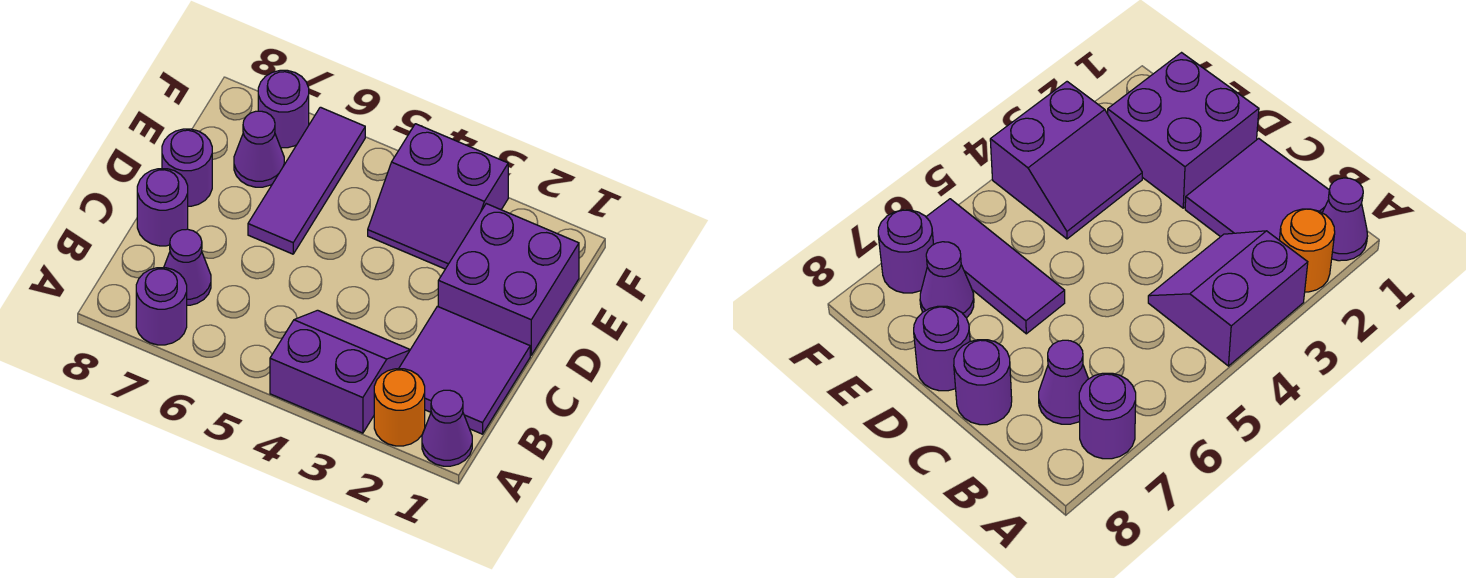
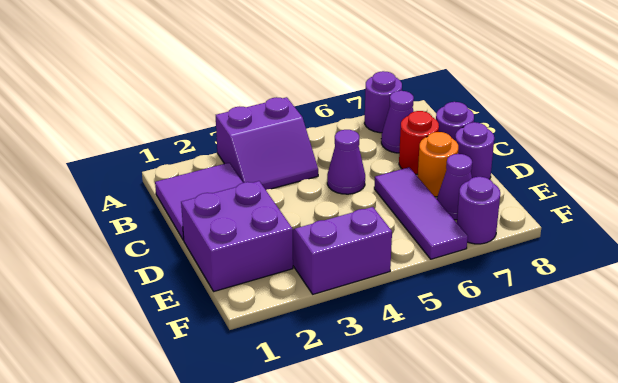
purple cone A1 level 1 -> purple cone C5 level 1
orange round brick A2 level 1 -> orange round brick D7 level 1
none -> red round brick C7 level 1

